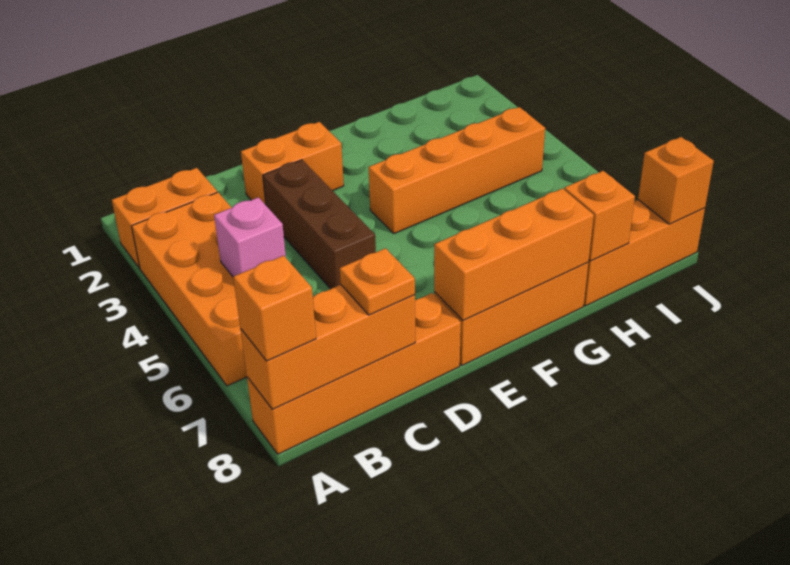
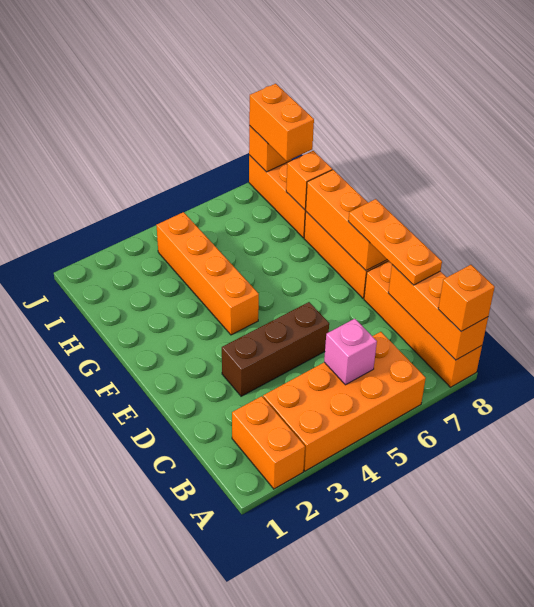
orange plate C8 level 3 -> orange plate C8:E8 level 3
orange brick D2:E2 level 1 -> orange brick I8:J8 level 3

